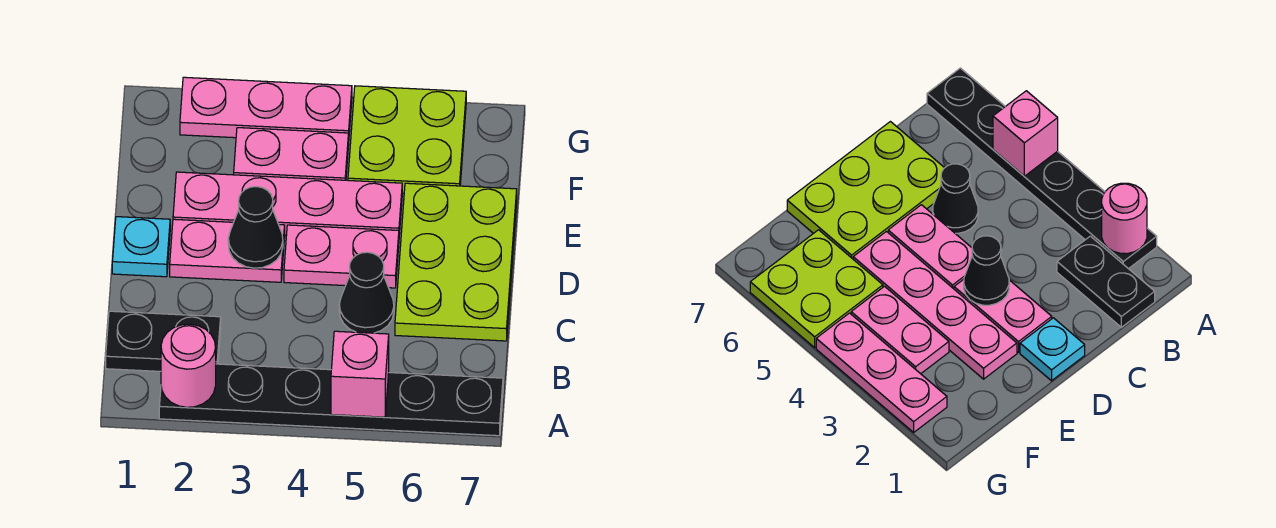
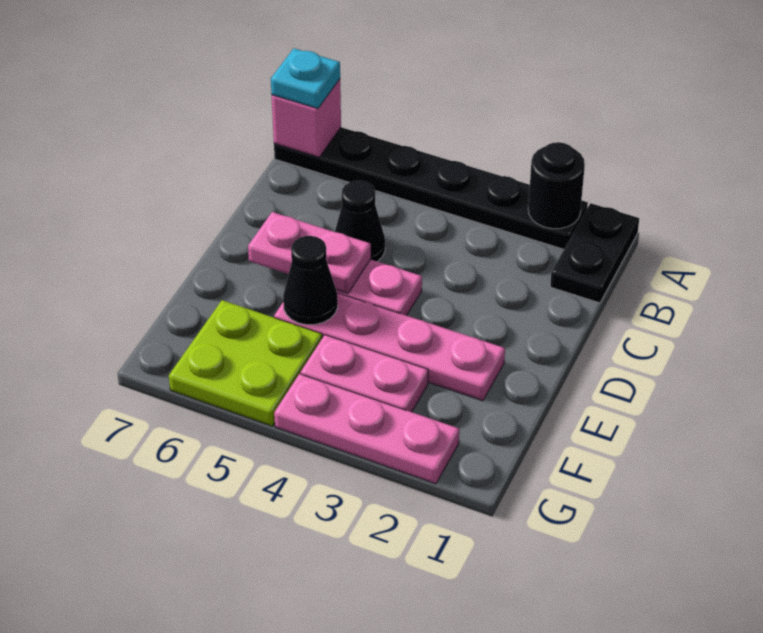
pink round brick A2 level 2 -> black round brick A2 level 2
pink brick A5 level 2 -> pink brick A7 level 2
black plate B1:B2 level 1 -> black plate A1:B1 level 1
lime plate C6:E7 level 1 -> none
cyan plate D1 level 1 -> cyan plate A7 level 3
pink plate D2:D3 level 1 -> pink plate D5:D6 level 2
black cone D3 level 2 -> black cone E5 level 2

